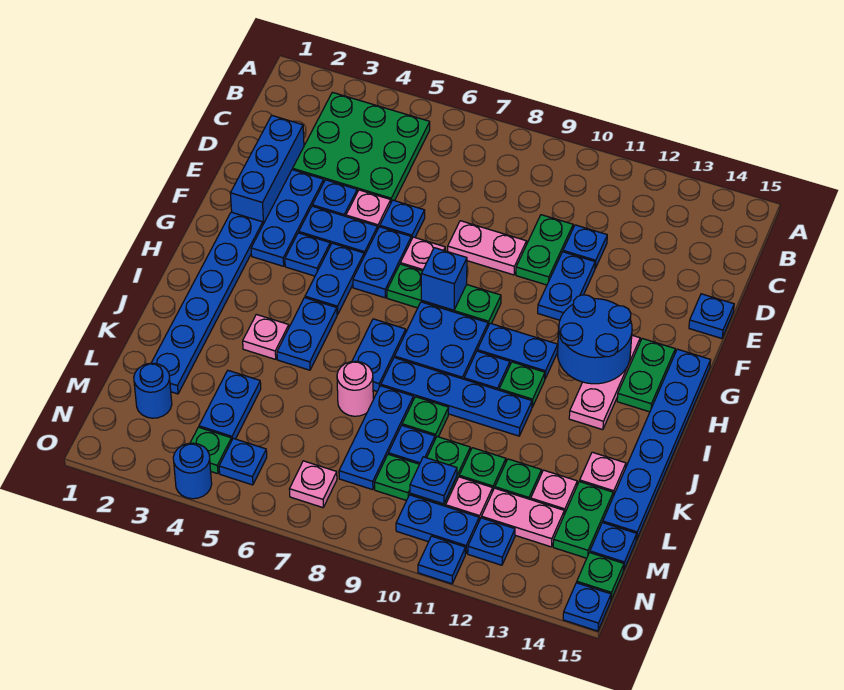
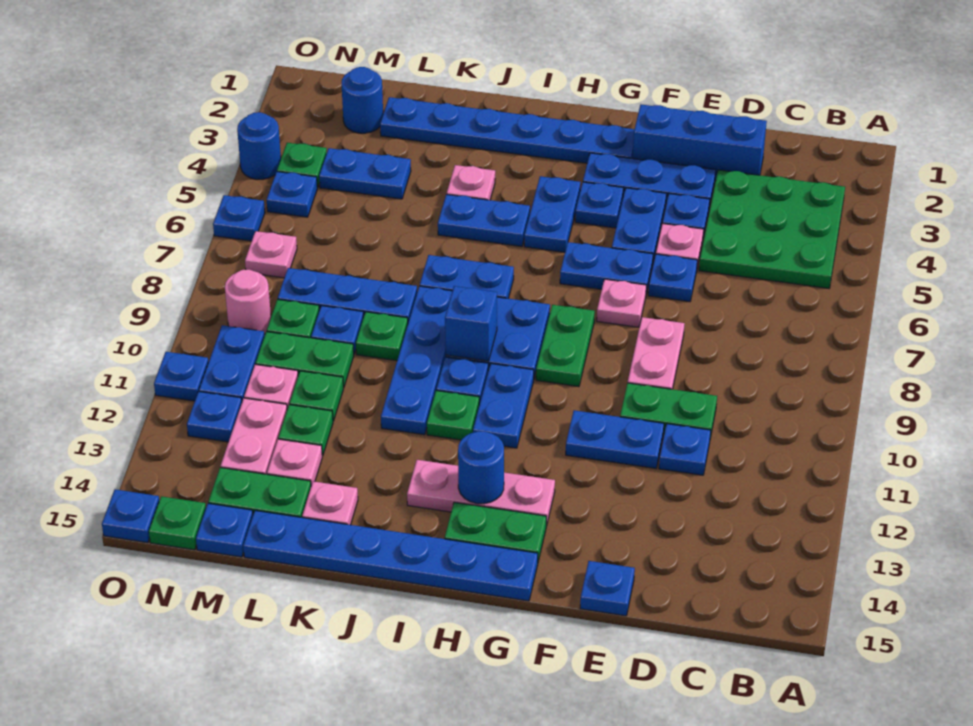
blue plate G5:H5 level 1 -> blue plate H4:H5 level 1
green plate G7:G9 level 1 -> green plate G8:G9 level 1
blue brick G8 level 2 -> blue brick I9 level 2
blue round brick G12:H13 level 2 -> blue round brick H13 level 2
pink round brick K7 level 1 -> pink round brick N9 level 1
blue plate M10 level 2 -> blue plate O6 level 1

